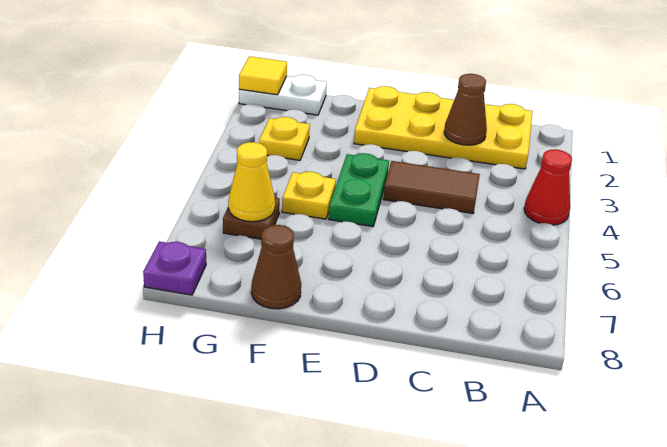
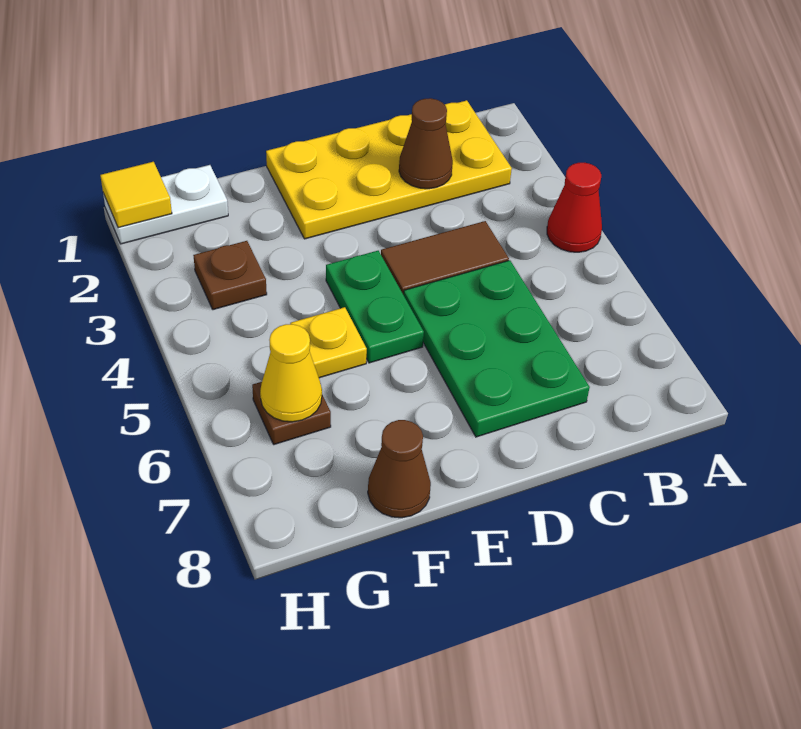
none -> green plate C5:D7 level 1
yellow plate G3 level 1 -> brown plate G3 level 1
purple plate H8 level 1 -> none

